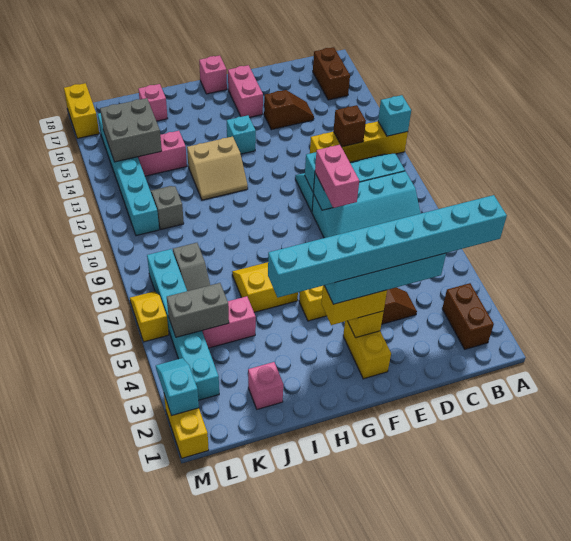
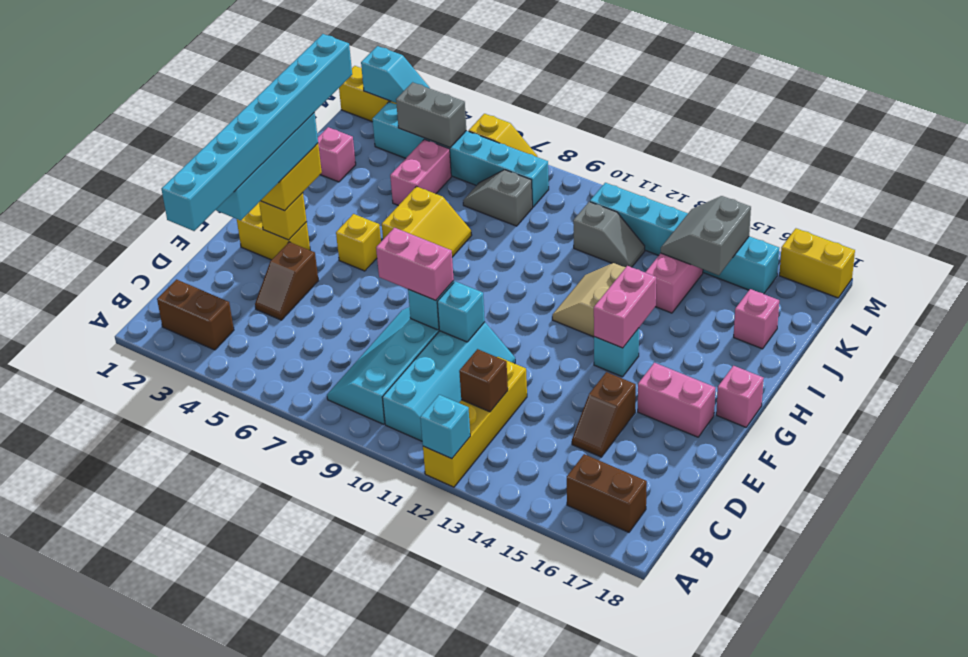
none -> pink brick G14:H14 level 2
grey brick K5:L5 level 2 -> grey brick L4:L5 level 2
grey brick K14:L15 level 2 -> grey slope K14:L15 level 2 top 15

